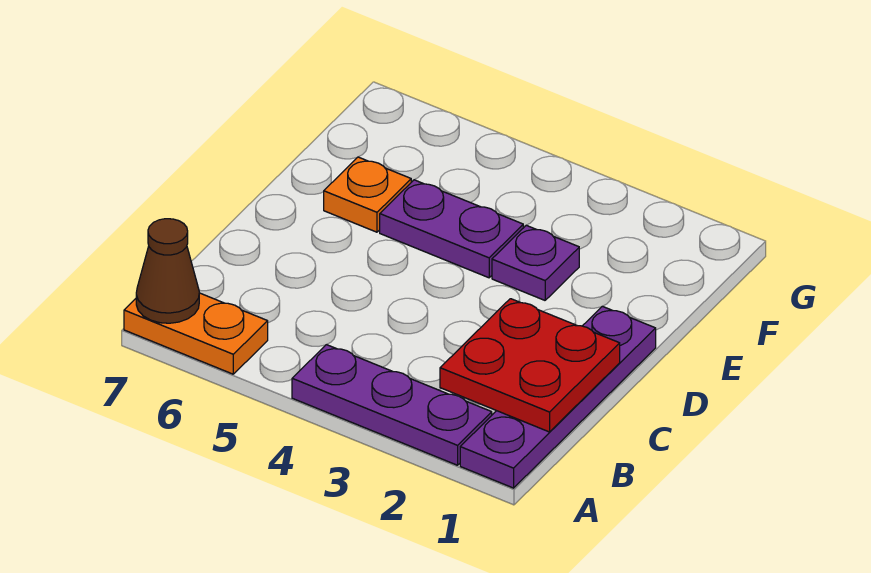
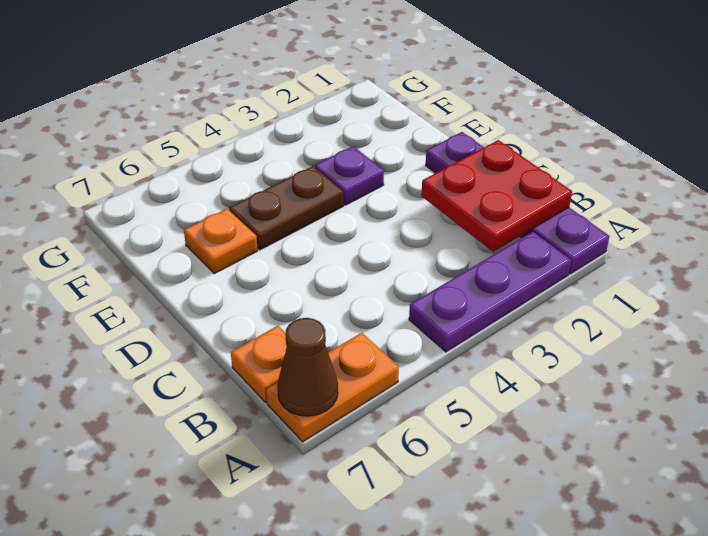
none -> orange plate B7 level 1
purple plate E4:E5 level 1 -> brown plate E4:E5 level 1

